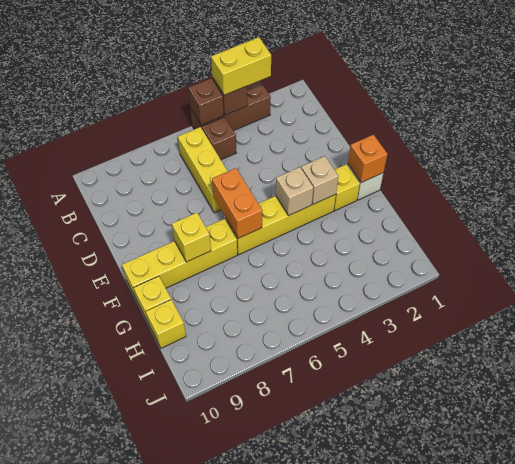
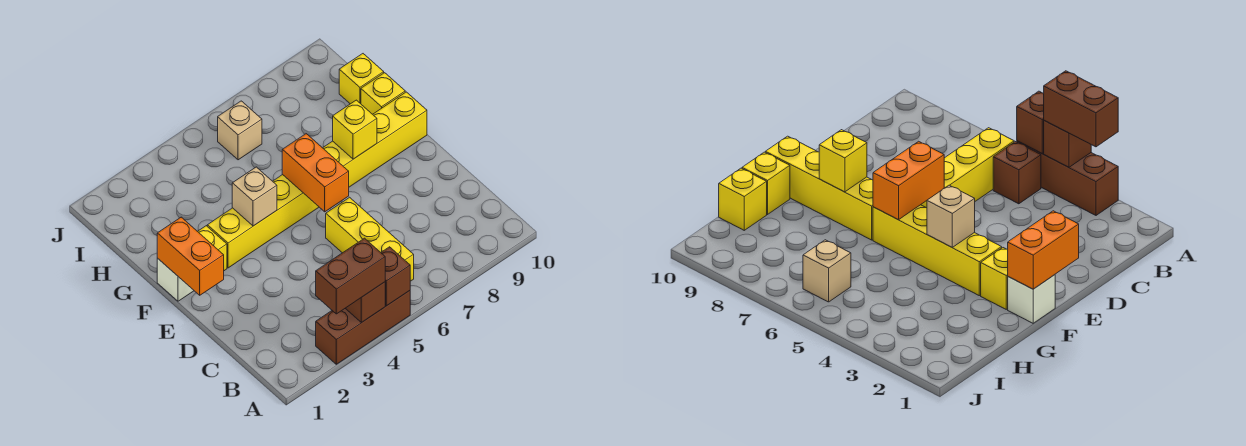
yellow brick A3:A4 level 3 -> brown brick A3:A4 level 3
orange brick F1 level 2 -> orange brick E1:F1 level 2
tan brick F3 level 2 -> tan brick I6 level 1

